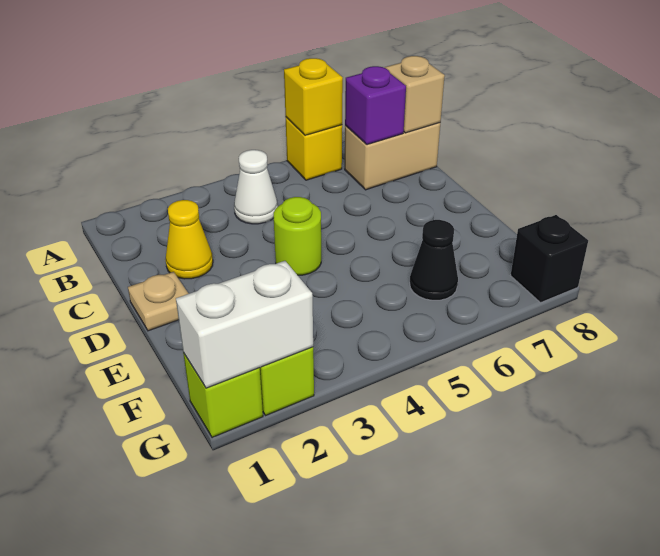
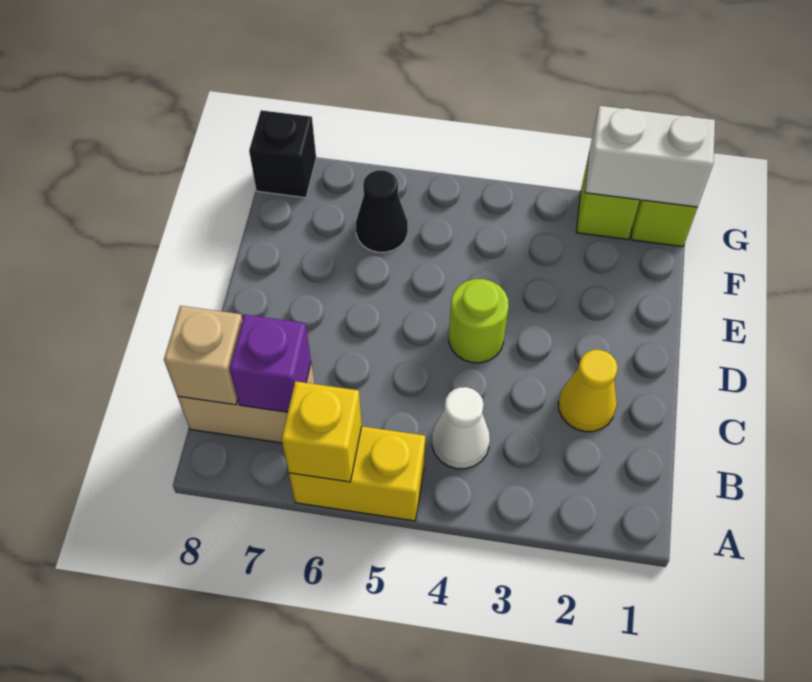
yellow brick A6 level 1 -> yellow brick A5:A6 level 1
tan plate D1 level 1 -> none

